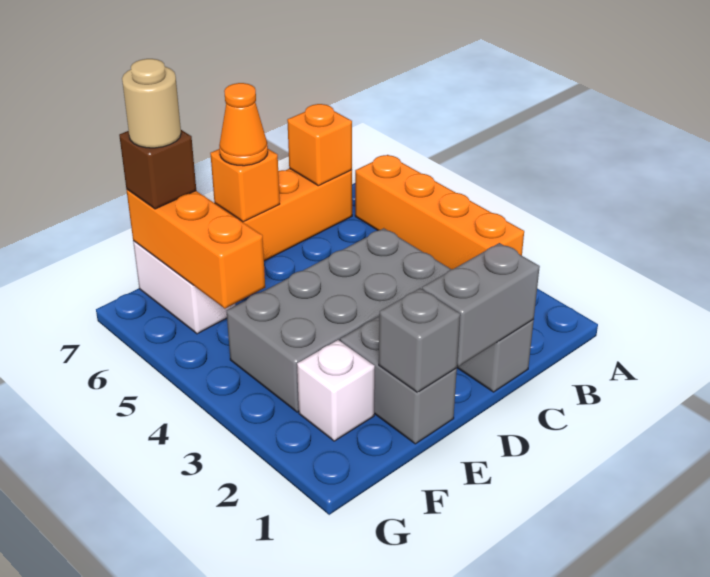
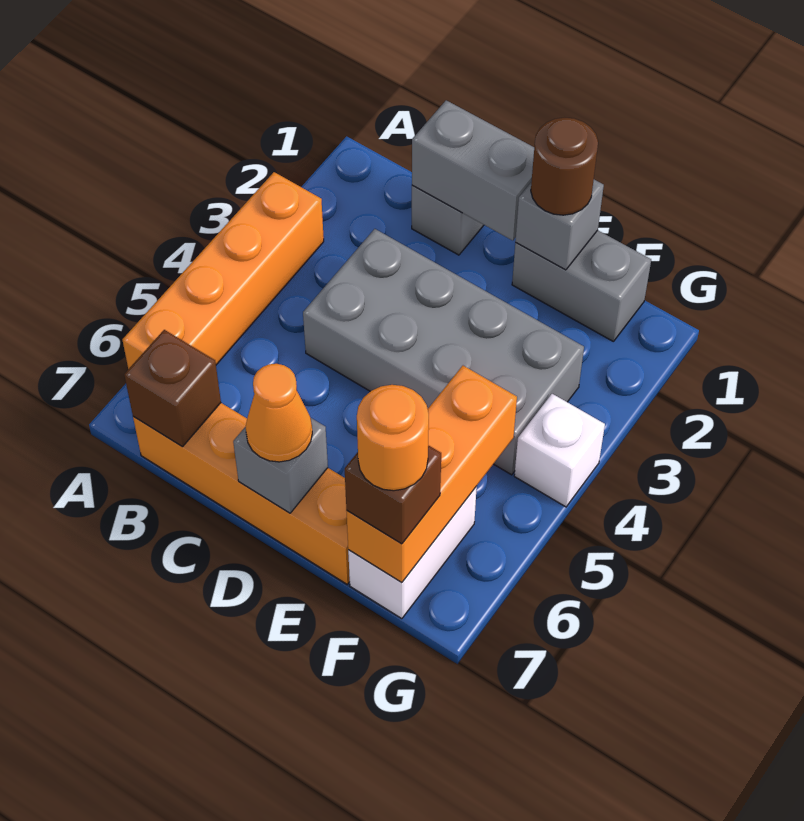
orange brick B7 level 2 -> brown brick B7 level 2
orange brick D7 level 2 -> grey brick D7 level 2
grey brick E1:E2 level 1 -> grey brick E1:F1 level 1
none -> brown round brick E1 level 3
white brick F2 level 1 -> white brick G4 level 1
tan round brick F7 level 4 -> orange round brick F7 level 4

